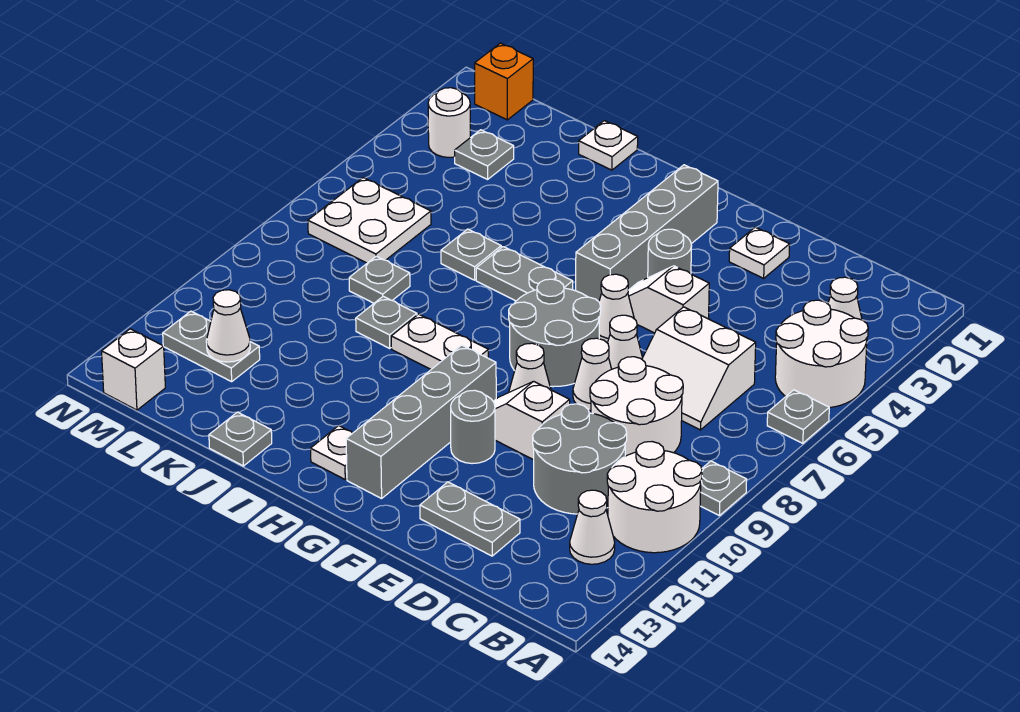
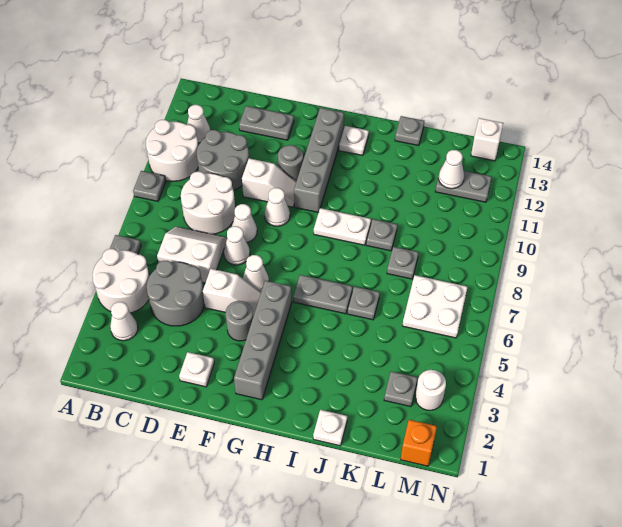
grey round brick F7:G8 level 1 -> grey round brick C4:D5 level 1

